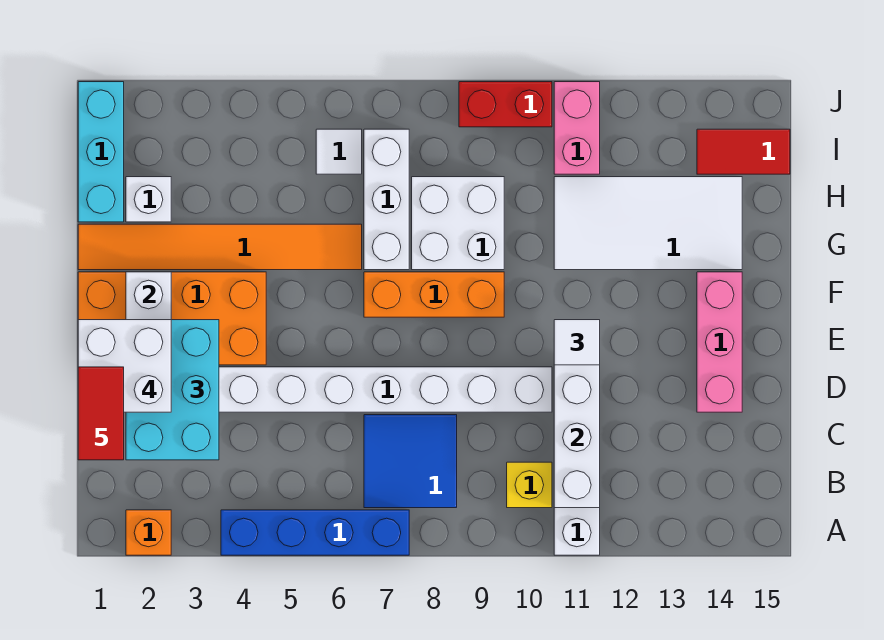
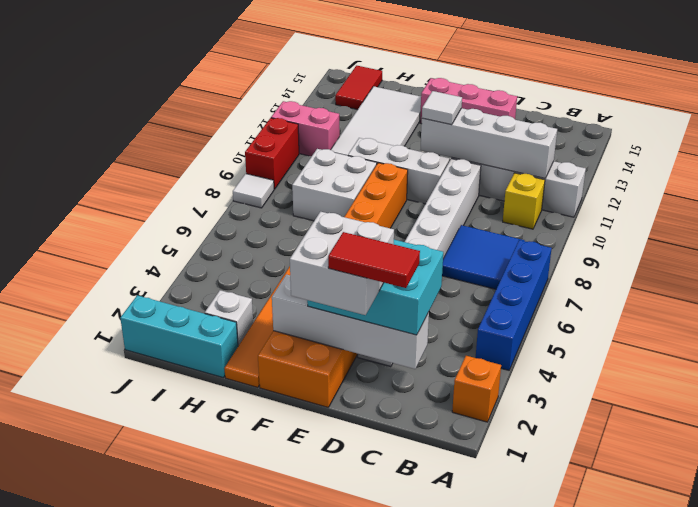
white brick G7:I7 level 1 -> white brick E10:G10 level 1
white tile I6 level 1 -> white tile J8 level 1

